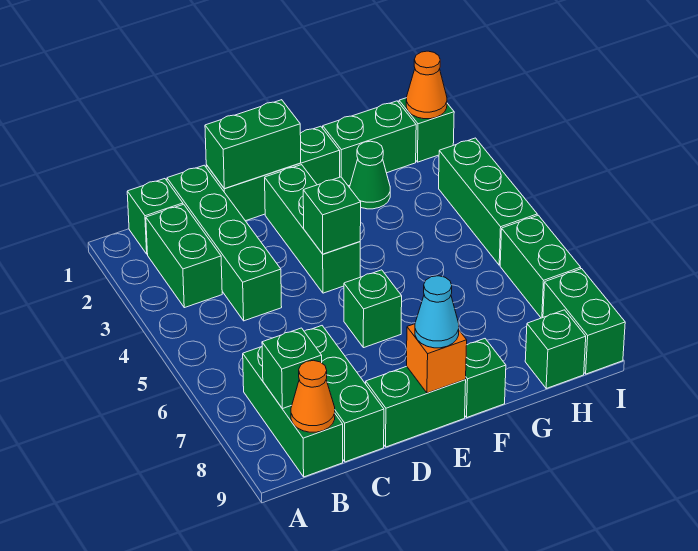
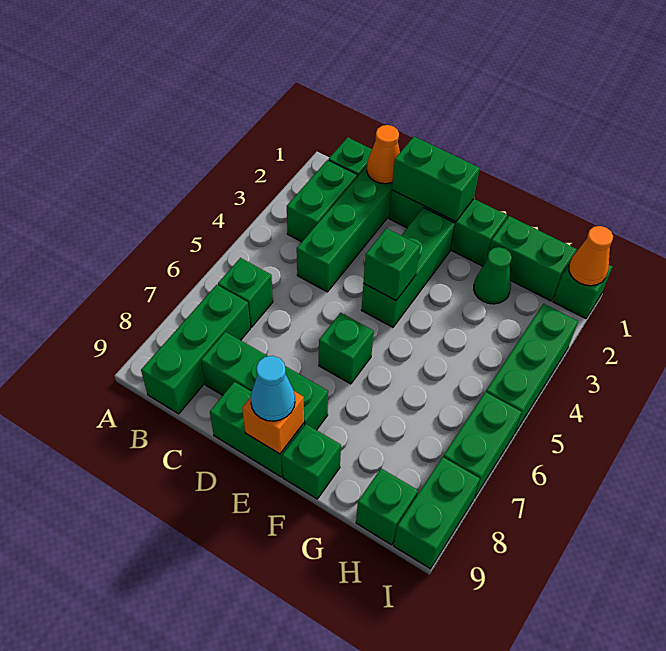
green brick B8 level 2 -> green brick B6 level 1
orange cone B9 level 2 -> orange cone C1 level 2
green brick C7:C9 level 1 -> green brick C8:E8 level 1

